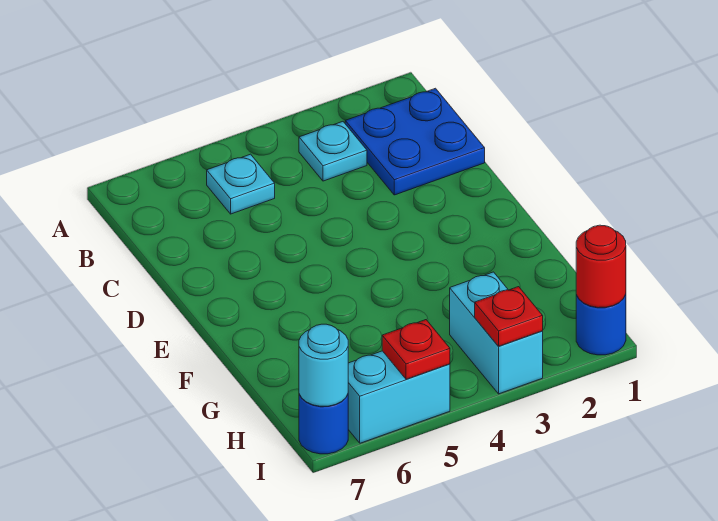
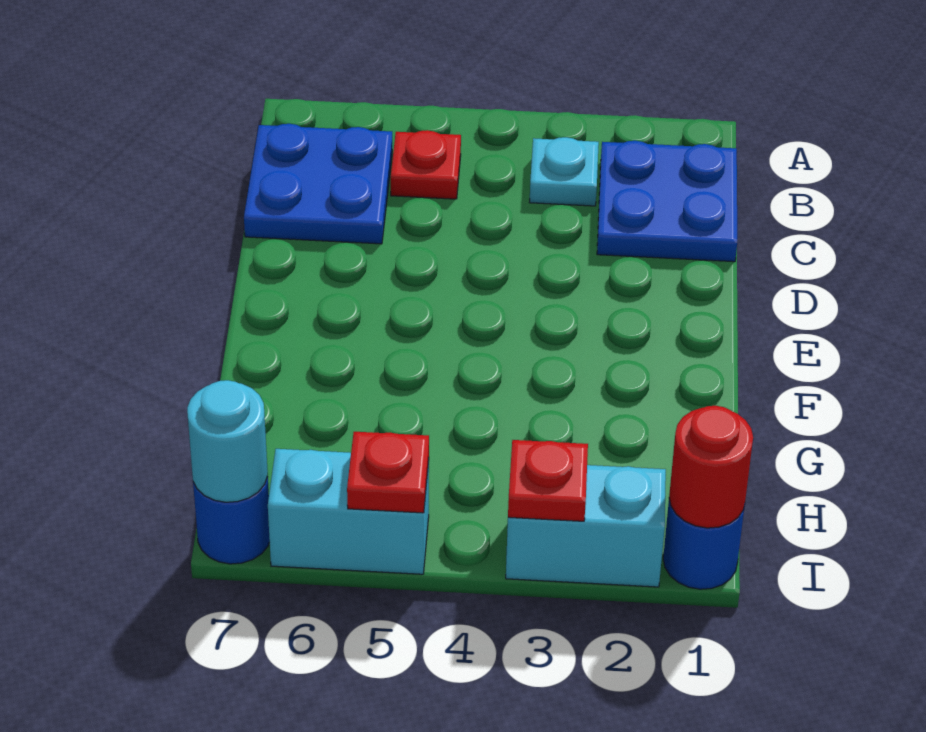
cyan plate B5 level 1 -> red plate B5 level 1
none -> blue plate B6:C7 level 1
cyan brick H3:I3 level 1 -> cyan brick I2:I3 level 1

